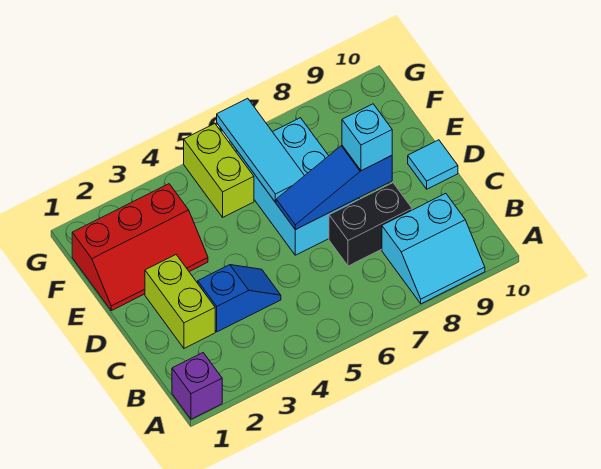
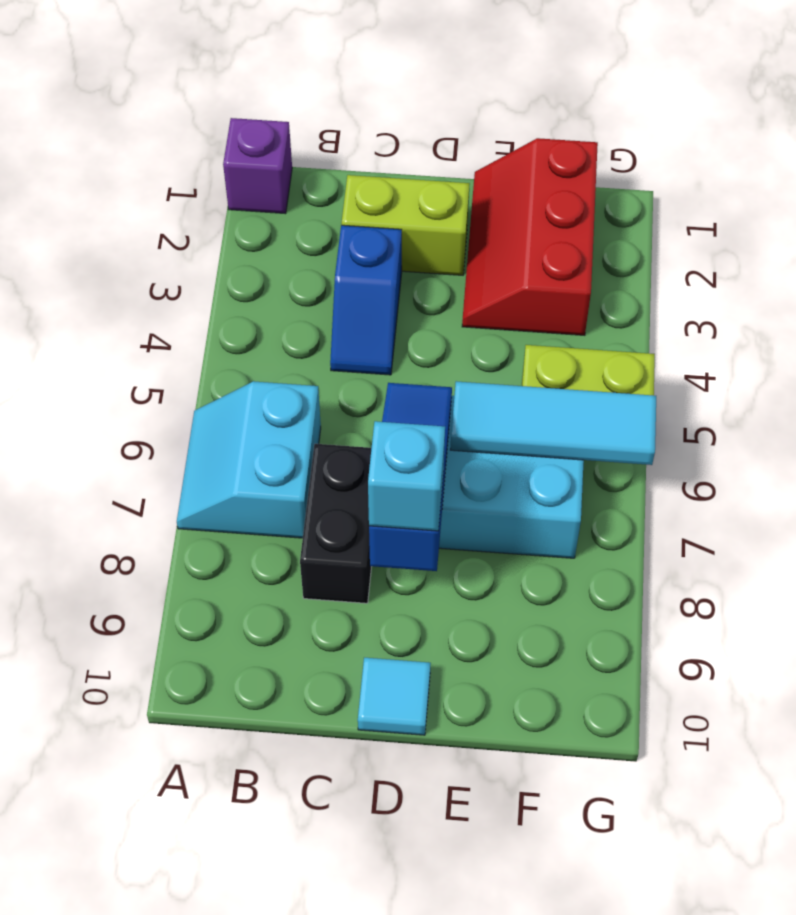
cyan slope A8:B9 level 1 top B -> cyan slope A6:B7 level 1 top B

